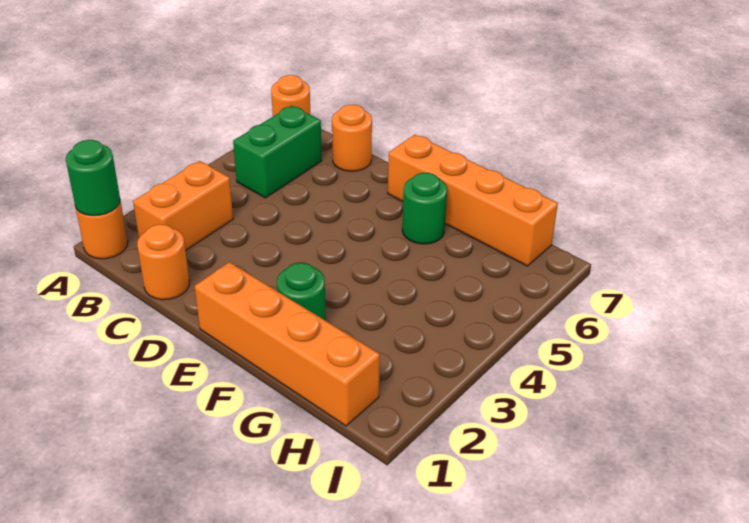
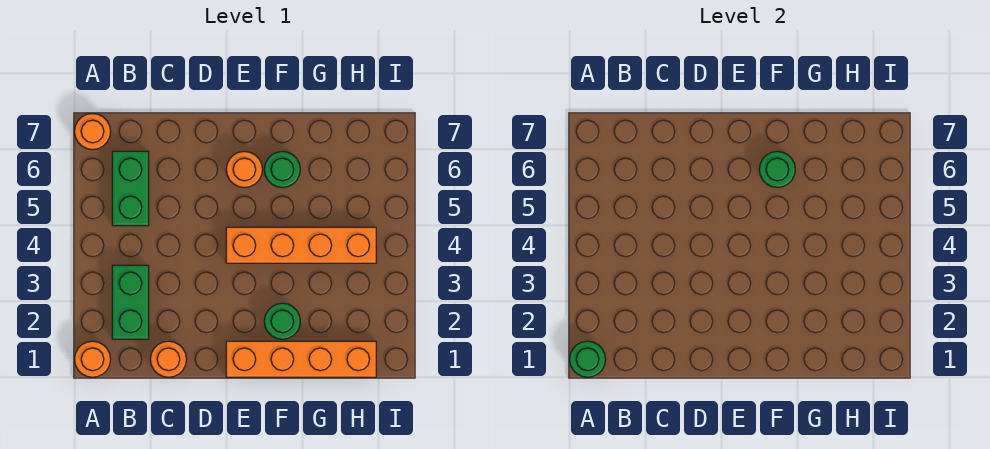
orange brick B2:B3 level 1 -> green brick B2:B3 level 1
orange round brick C7 level 1 -> orange round brick E6 level 1
orange brick E7:H7 level 1 -> orange brick E4:H4 level 1
none -> green round brick F6 level 2

